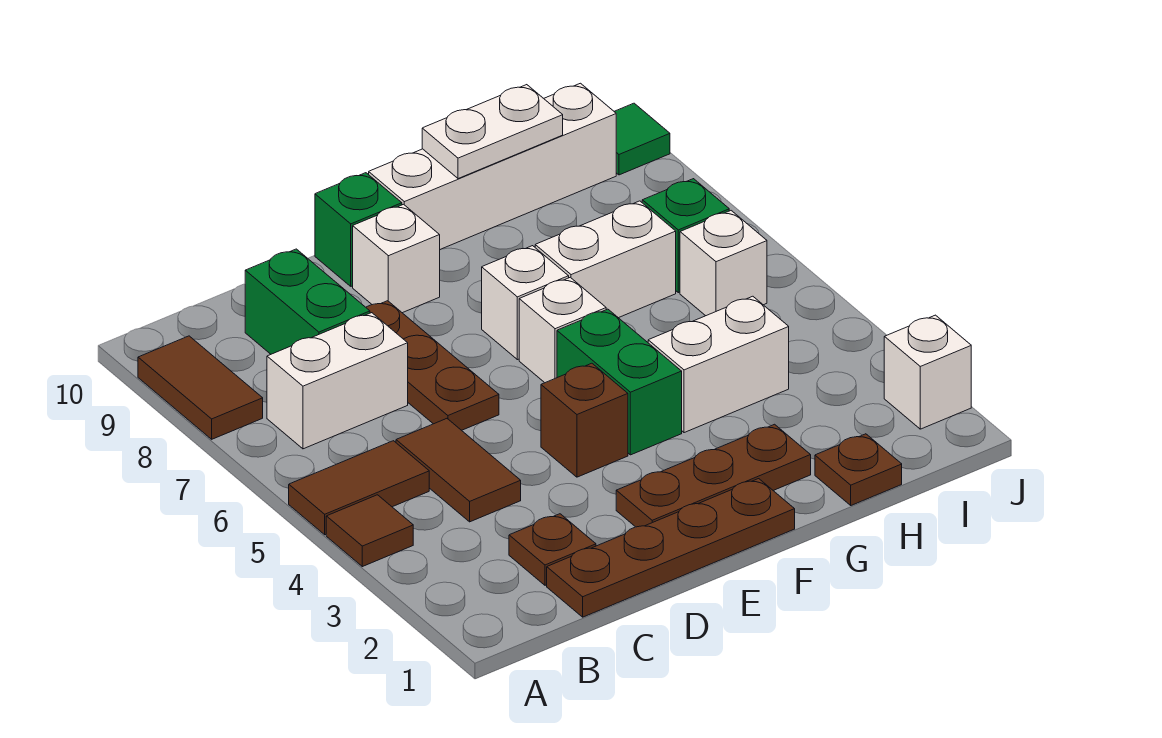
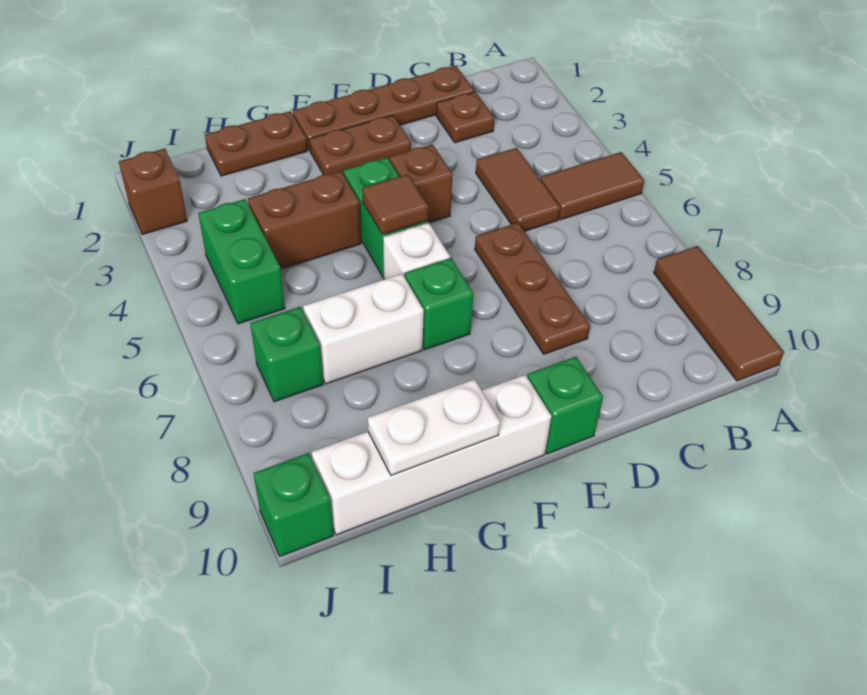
brown tile A4 level 1 -> brown tile F5 level 2
brown tile A8:A9 level 1 -> brown tile A8:A10 level 1
white brick B7:C7 level 1 -> none
green brick C8:C9 level 1 -> green brick I4:I5 level 1
brown plate E2:G2 level 1 -> brown plate E2:F2 level 1
white brick E9 level 1 -> none
white brick F7 level 1 -> green brick F7 level 1
white brick G4:H4 level 1 -> brown brick G4:H4 level 1
brown plate H1 level 1 -> brown plate G1:H1 level 1
white brick I6 level 1 -> none
white brick J2 level 1 -> brown brick J2 level 1
green tile J10 level 1 -> green brick J10 level 1

